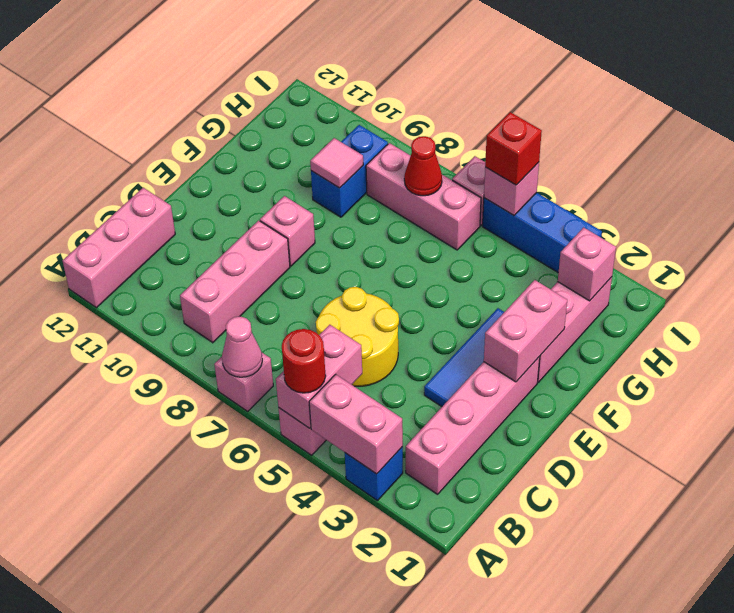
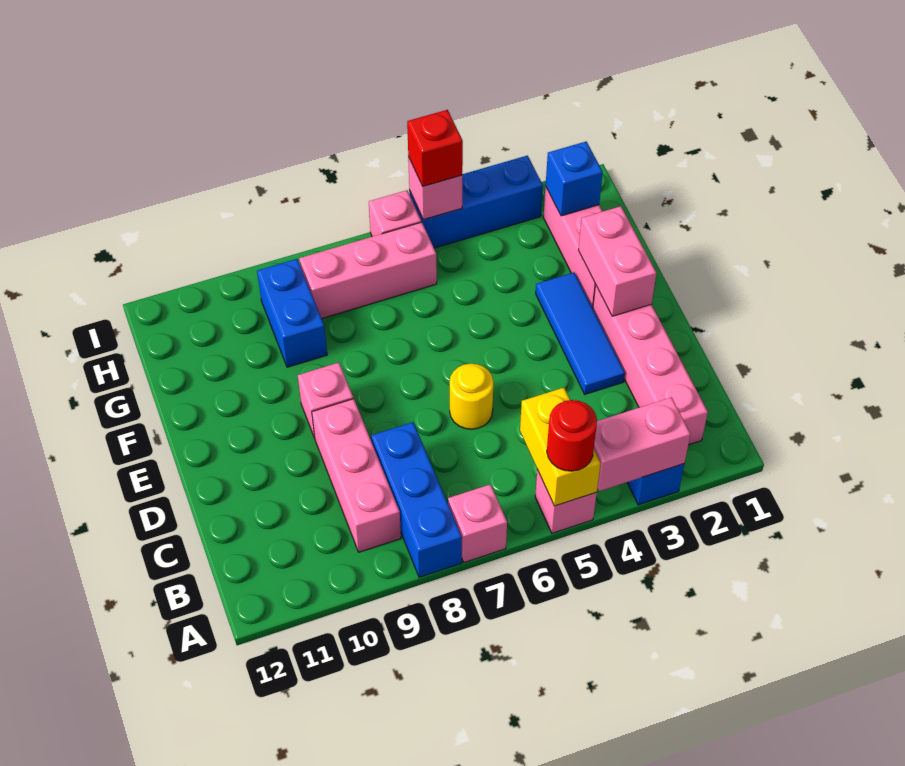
pink brick A5:B5 level 2 -> yellow brick A5:B5 level 2
pink cone A7 level 2 -> none
none -> blue brick A8:C8 level 1
pink brick A12:C12 level 1 -> none
yellow round brick C5:D6 level 1 -> yellow round brick D6 level 1
pink tile G9 level 2 -> none
pink brick H2 level 2 -> blue brick H2 level 2
red cone H7 level 2 -> none

